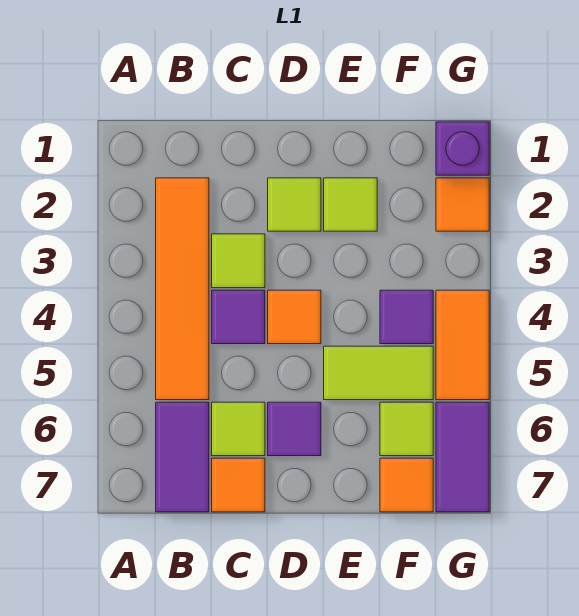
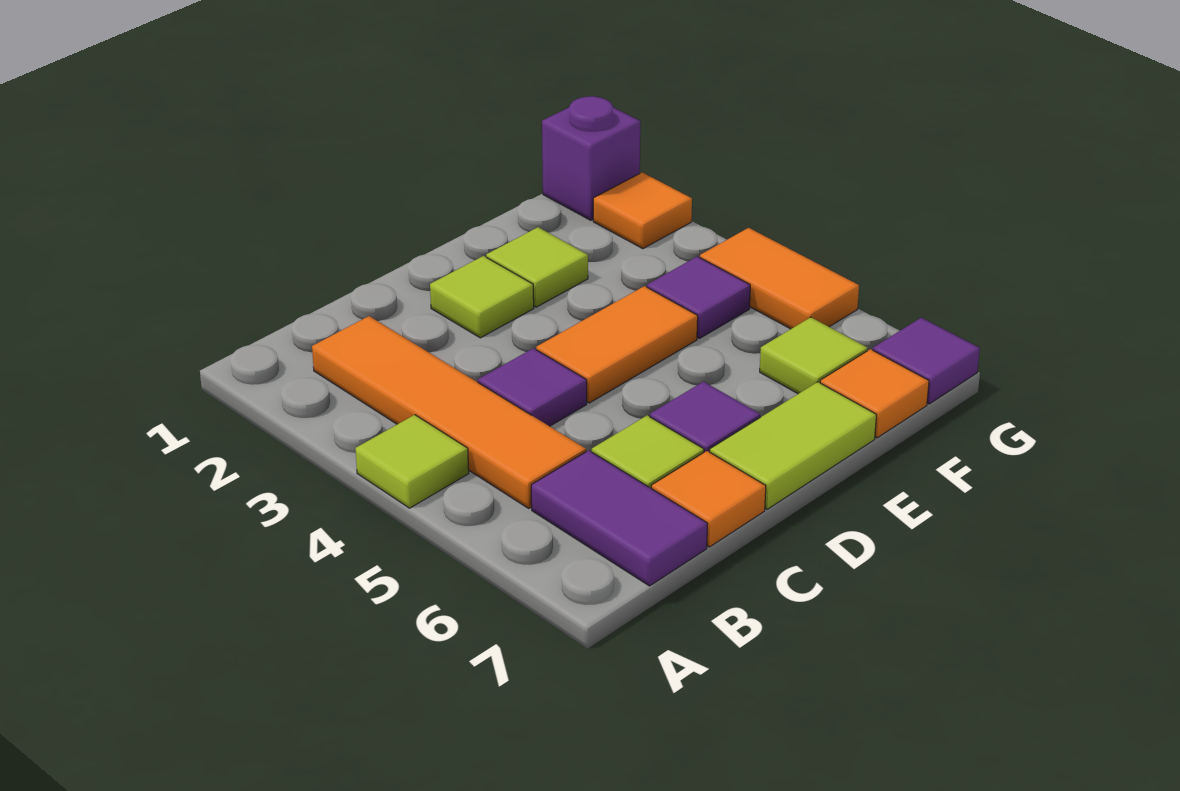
lime tile C3 level 1 -> lime tile A4 level 1
orange tile D4 level 1 -> orange tile D4:E4 level 1
lime tile E5:F5 level 1 -> lime tile D7:E7 level 1
purple tile G6:G7 level 1 -> purple tile G7 level 1

